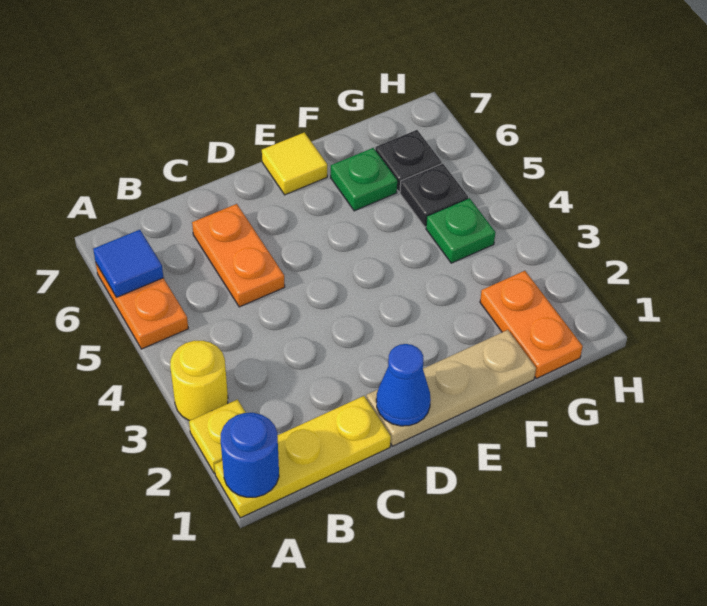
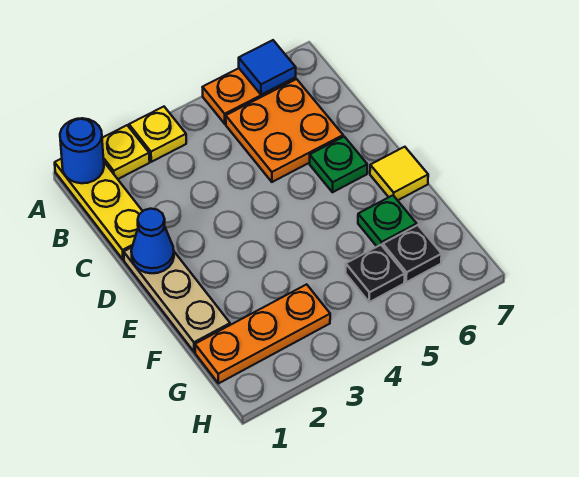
yellow round brick A3 level 1 -> yellow plate A3 level 1
orange plate C5:C6 level 1 -> orange plate B5:C6 level 1
orange plate G1:G2 level 1 -> orange plate G1:G3 level 1
green plate G4 level 1 -> green plate D6 level 1

